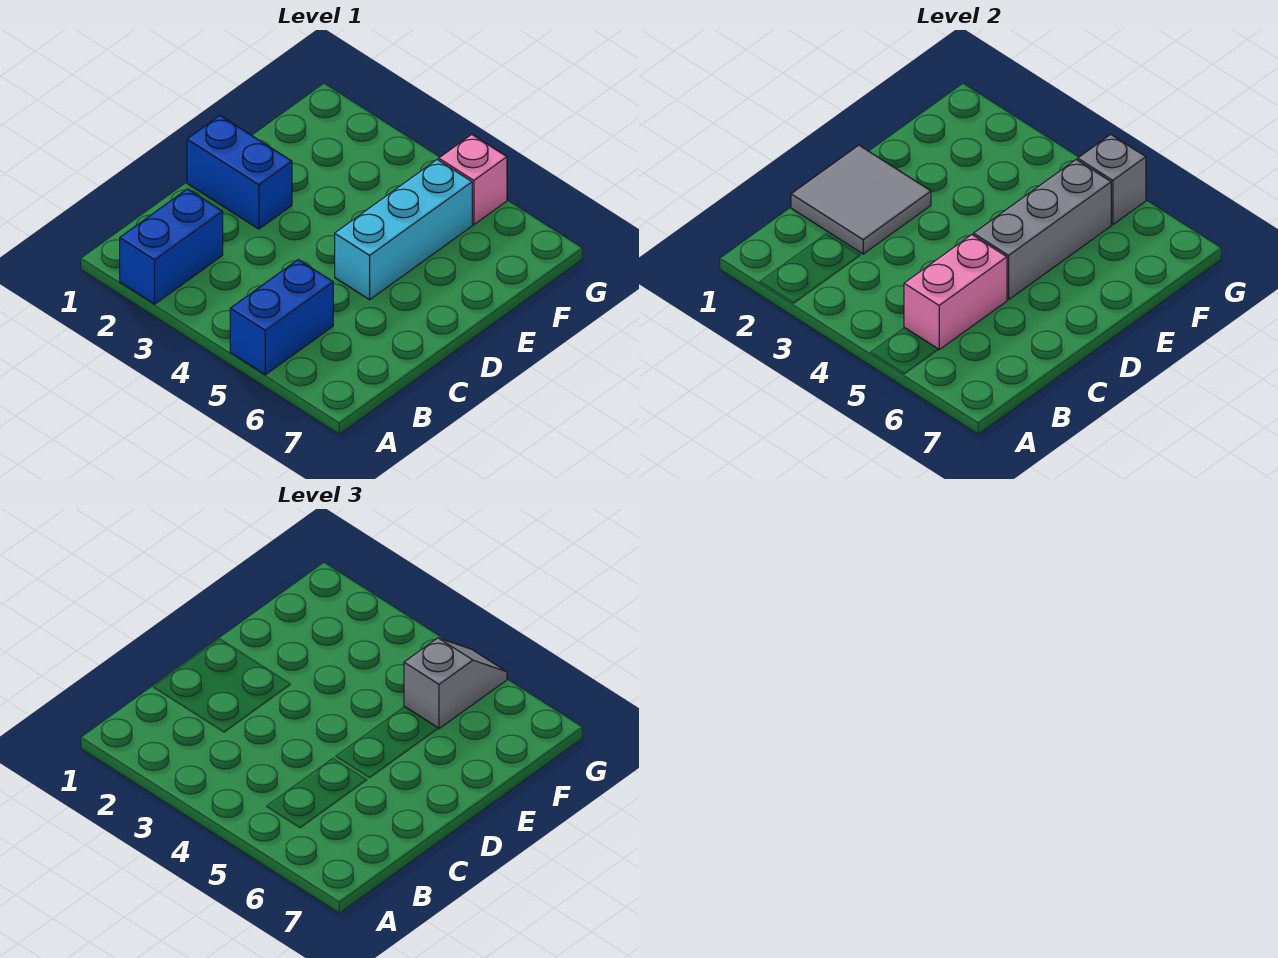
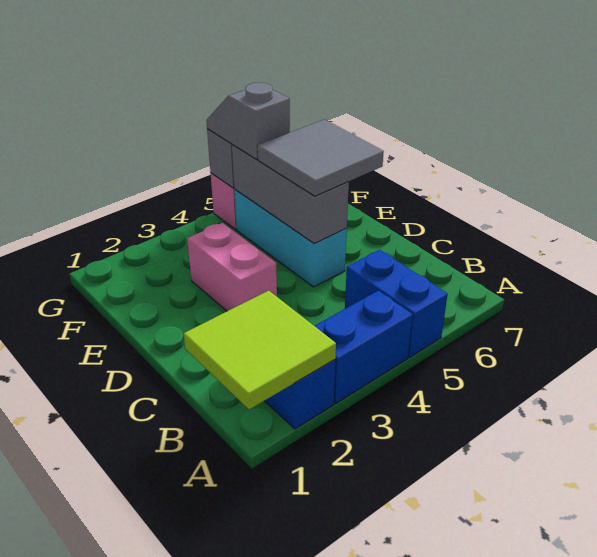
none -> lime tile A1:B2 level 2
pink brick B5:C5 level 2 -> pink brick D3:E3 level 1
grey tile C1:D2 level 2 -> grey tile D5:E6 level 3
blue brick D1:D2 level 1 -> blue brick A3:A4 level 1

